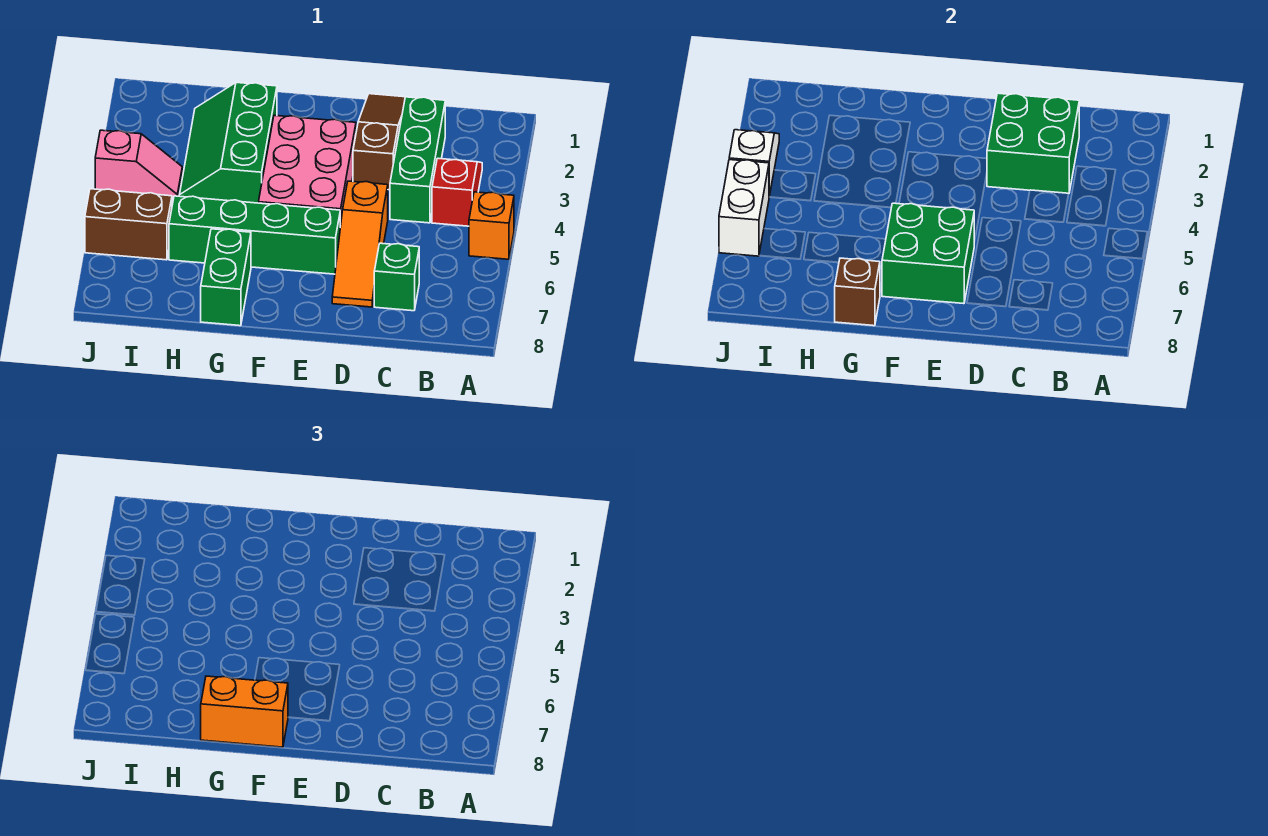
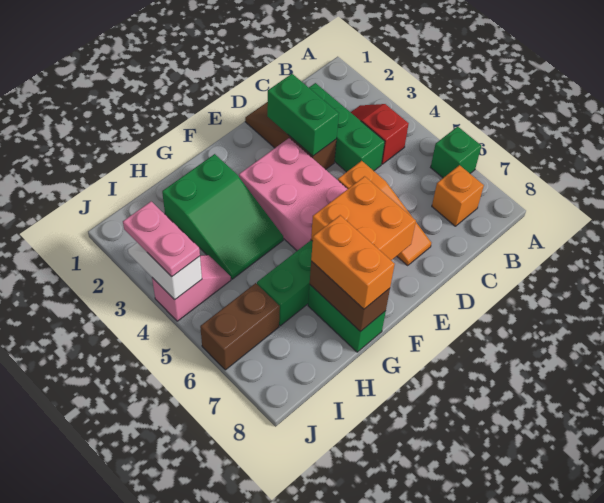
orange brick A5 level 1 -> orange brick B7 level 1
green brick C2:D3 level 2 -> green brick D2:D3 level 2
green brick C7 level 1 -> green brick A6 level 1
green brick E6:F7 level 2 -> orange brick E6:F7 level 2
orange brick F8:G8 level 3 -> orange brick G7:G8 level 3
green slope G2:H4 level 1 top G -> green slope G2:H4 level 1 top 2
brown brick G8 level 2 -> brown brick G7:G8 level 2
none -> pink plate J3:J4 level 3
white brick J5:J6 level 2 -> none

